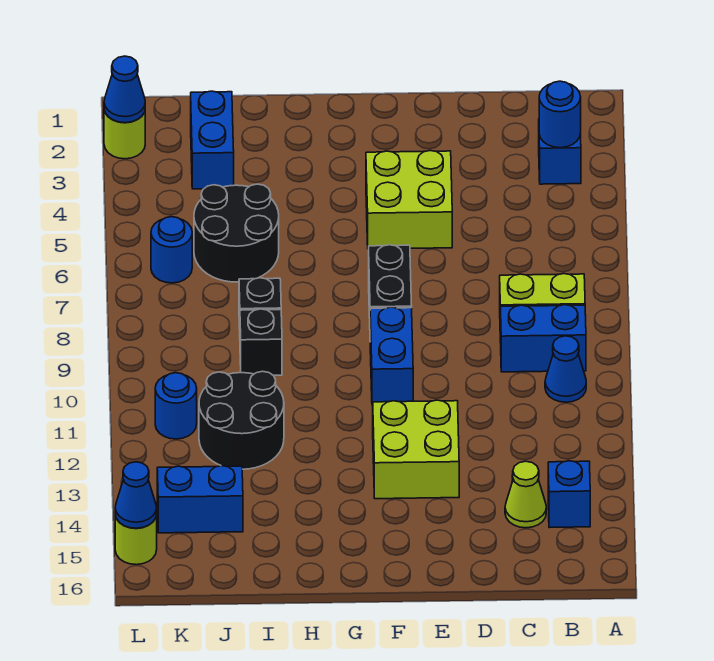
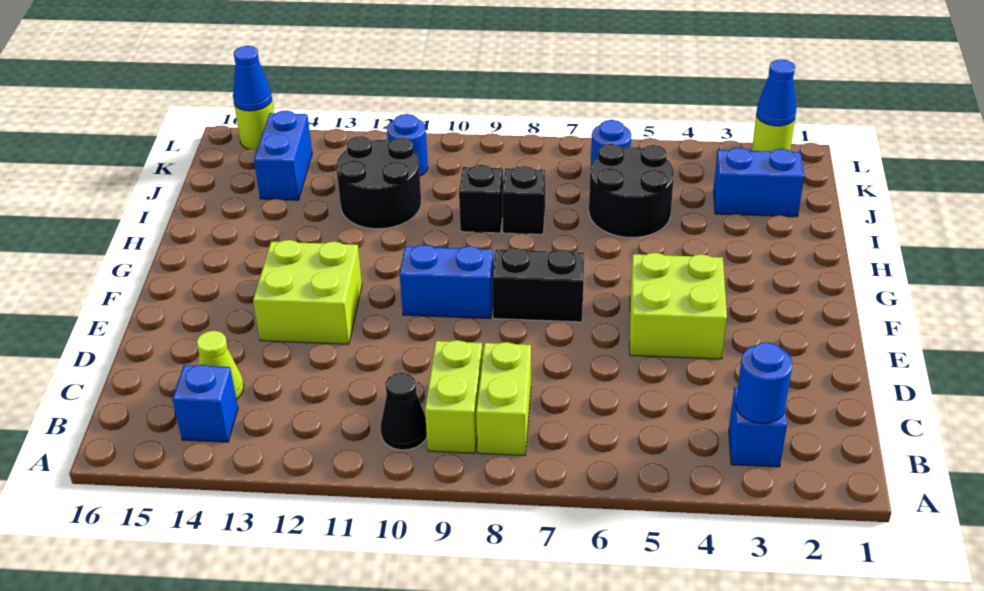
blue brick B9:C9 level 1 -> lime brick B9:C9 level 1
blue cone B10 level 1 -> black cone B10 level 1

